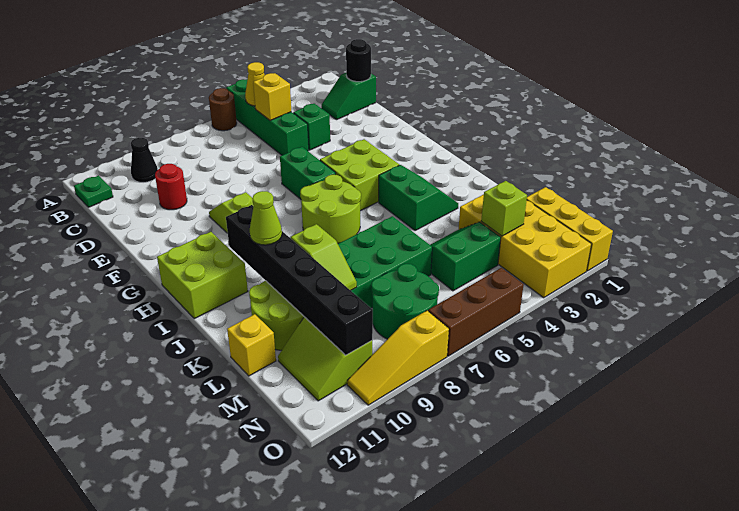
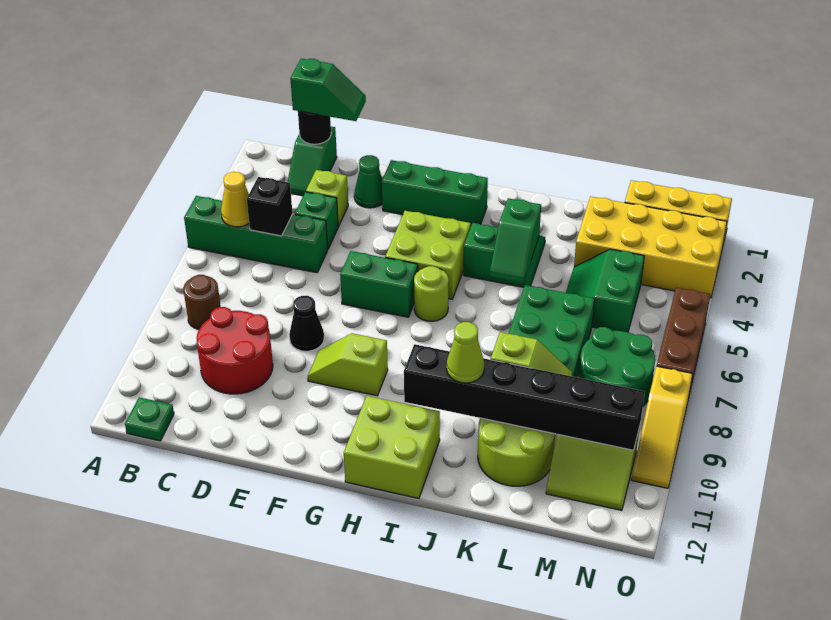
brown round brick A6 level 1 -> brown round brick B8 level 1
black cone B10 level 1 -> black cone E8 level 1
none -> green slope C1:D1 level 3 top C
yellow brick C5 level 2 -> black brick C5 level 2
red round brick D10 level 1 -> red round brick C9:D10 level 1
none -> green cone E2 level 1
none -> green brick F2:H2 level 1
lime round brick H6:I7 level 1 -> lime round brick H6 level 1
none -> green slope J4:J5 level 2 top 4
yellow brick L12 level 1 -> none
lime brick M3 level 2 -> lime brick D3 level 1

